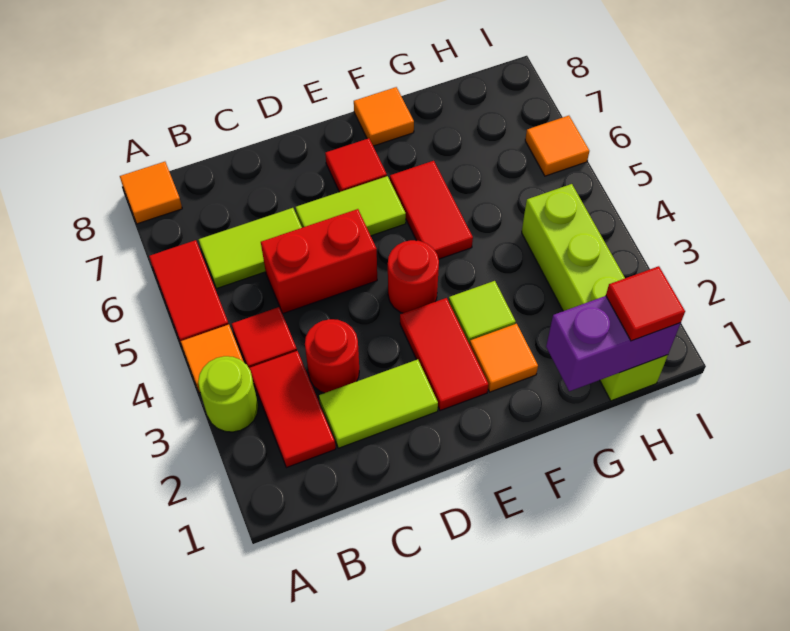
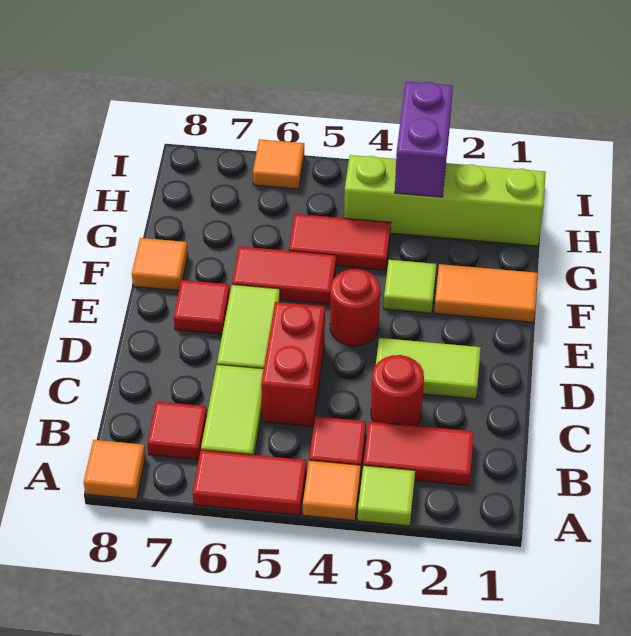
lime round brick A3 level 1 -> lime tile A3 level 1
lime tile C2:D2 level 1 -> lime tile D2:D3 level 1
red tile E2:E3 level 1 -> red tile G4:G5 level 1
orange tile F2 level 1 -> orange tile F1:F2 level 1
purple brick G1:H1 level 2 -> purple brick H3:I3 level 2
red tile H1 level 3 -> red tile B7 level 1

